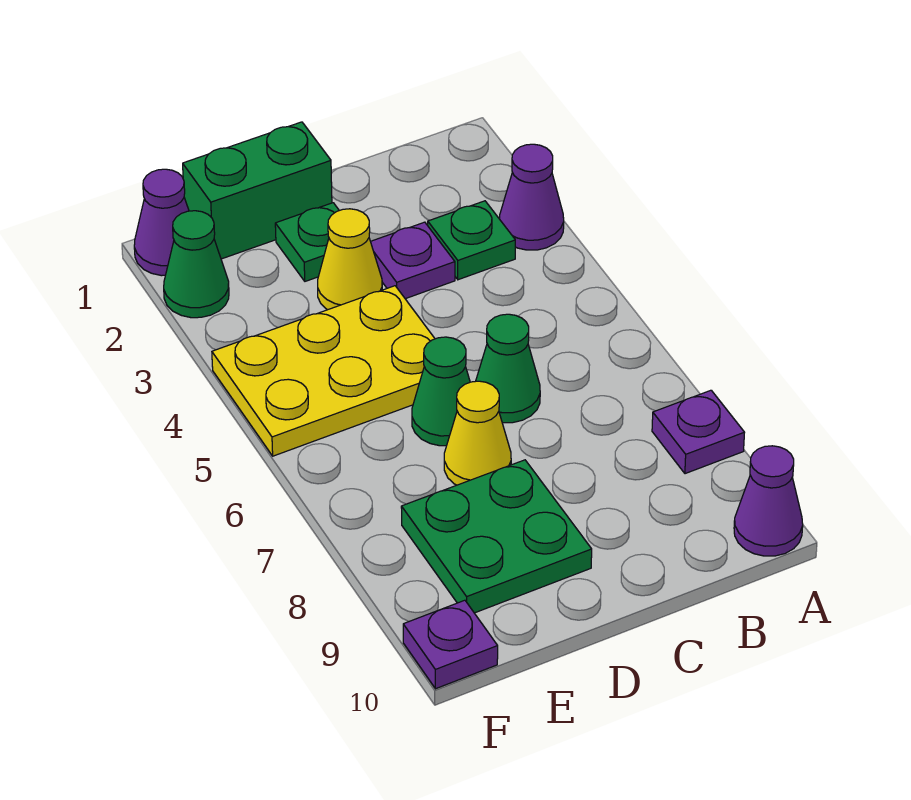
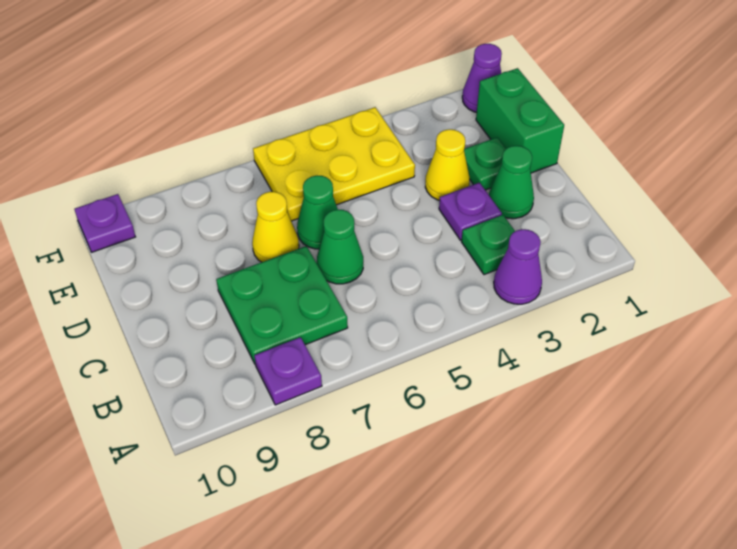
purple cone A10 level 1 -> none
yellow plate D4:F5 level 1 -> yellow plate E4:F6 level 1
green plate D8:E9 level 1 -> green plate B7:C8 level 1
green cone F2 level 1 -> green cone C2 level 1

